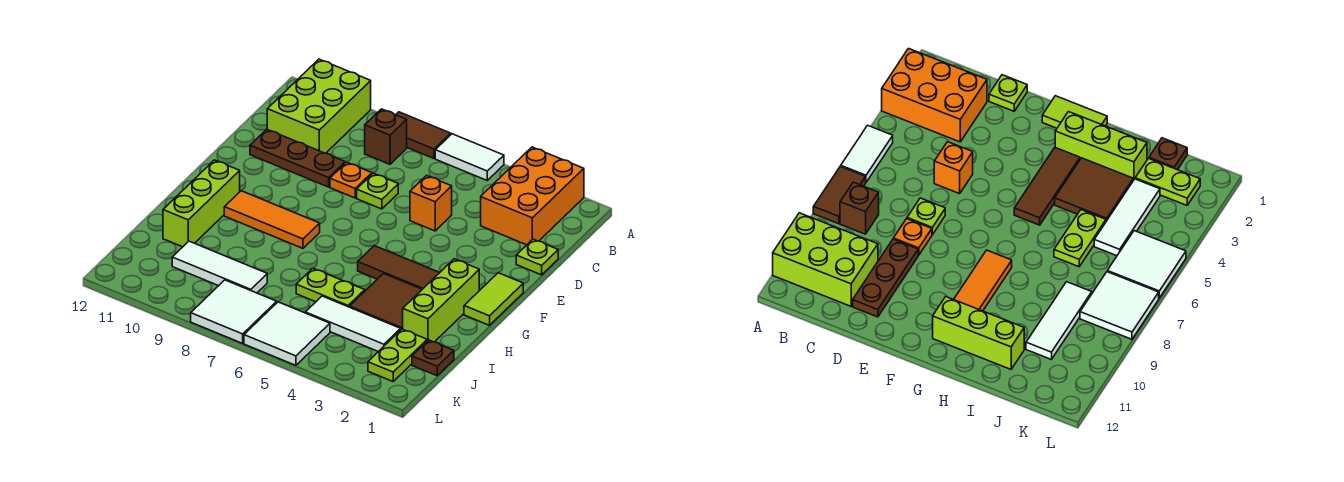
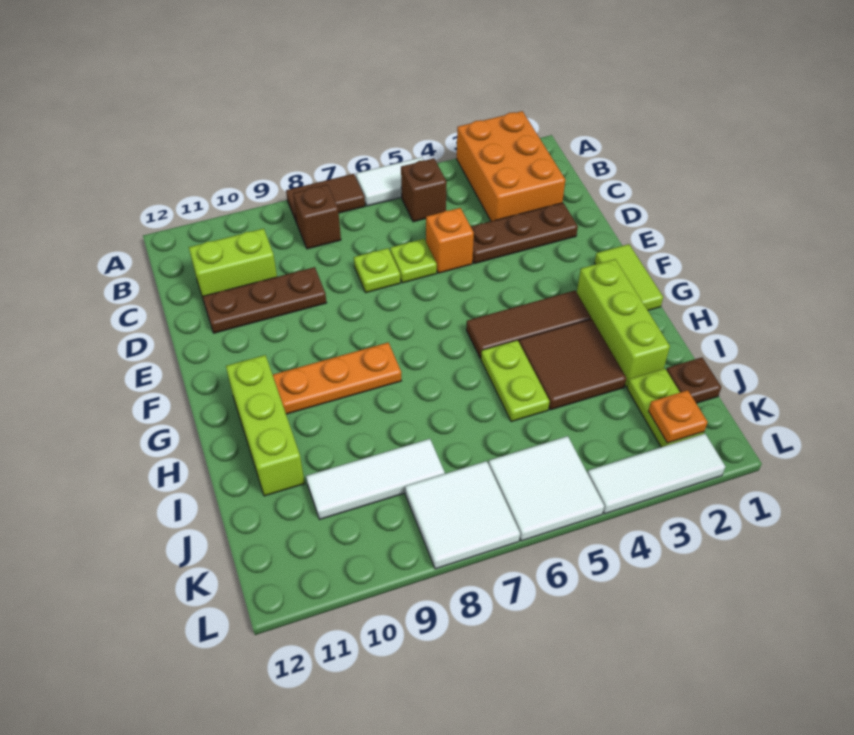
lime brick A10:C11 level 1 -> lime brick C10:C11 level 1
none -> brown brick B5 level 1
lime plate D1 level 1 -> lime plate D6 level 1
none -> brown plate D2:D4 level 1
orange plate D8 level 1 -> orange plate K2 level 2
orange tile G8:G10 level 1 -> orange plate G8:G10 level 1
lime plate I5:I6 level 1 -> lime plate H5:I5 level 1
white tile J3:J5 level 1 -> white tile L2:L4 level 1

